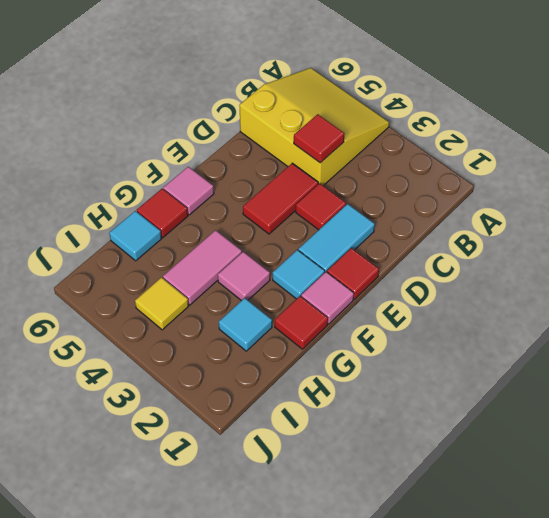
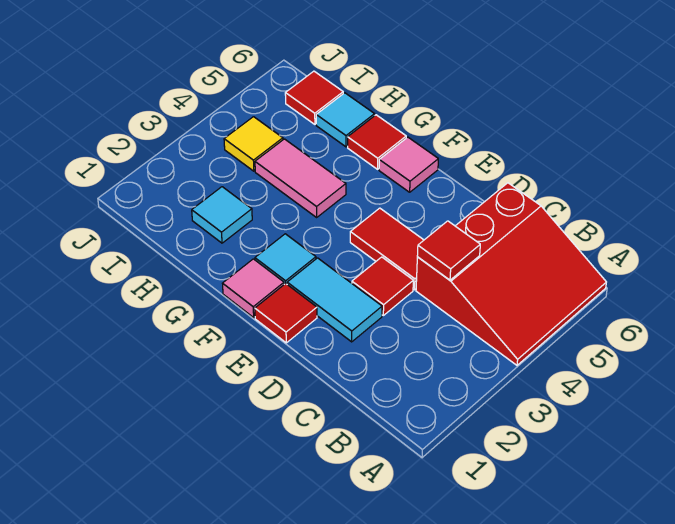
yellow slope A4:C6 level 1 top C -> red slope A4:C6 level 1 top C
red tile G1 level 1 -> red tile I6 level 1
pink tile G3 level 1 -> none

